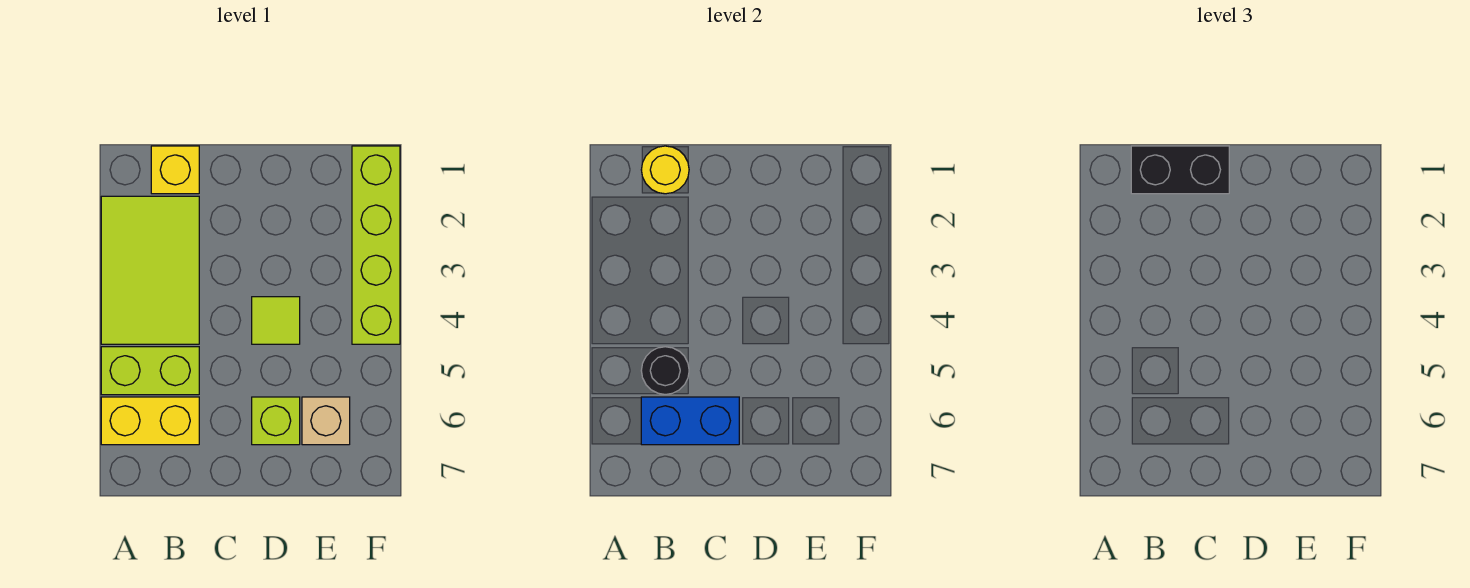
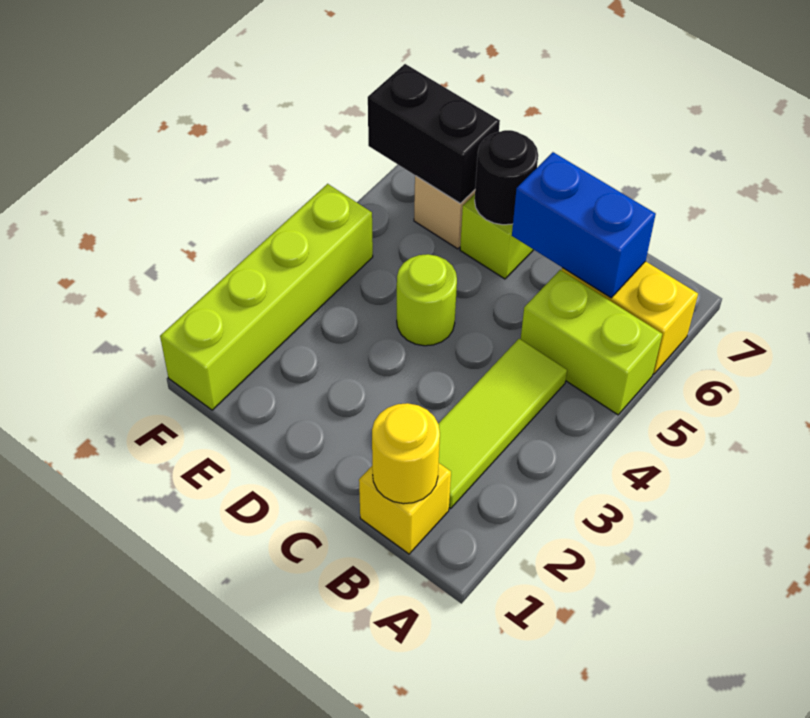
lime tile A2:B4 level 1 -> lime tile B2:B4 level 1
black brick B1:C1 level 3 -> black brick E6:F6 level 2
black round brick B5 level 2 -> black round brick D6 level 2
lime tile D4 level 1 -> lime round brick D4 level 1

